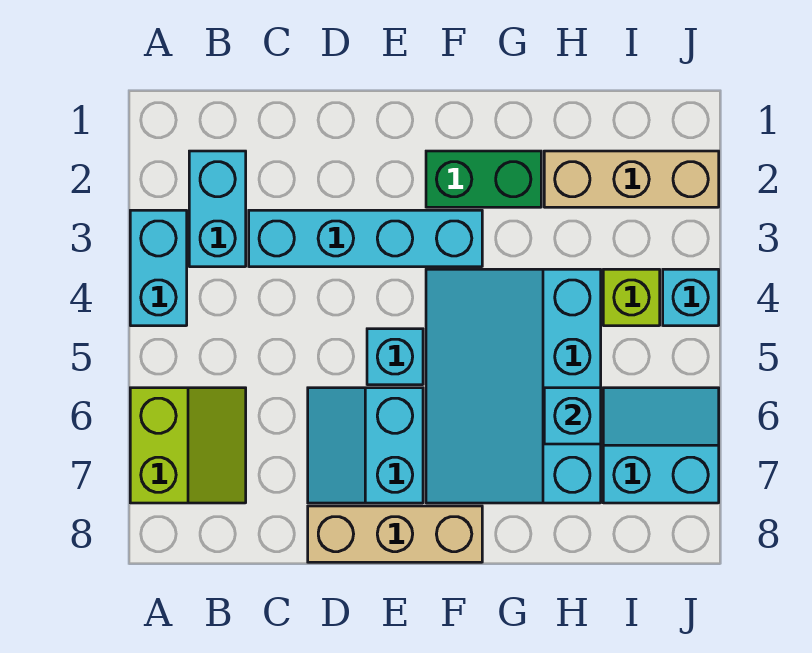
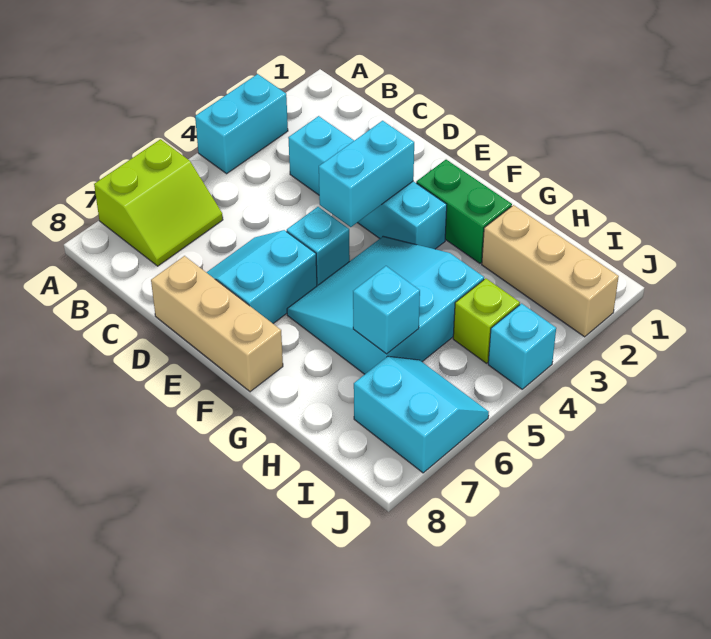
cyan brick B2:B3 level 1 -> cyan brick E3:E4 level 2
cyan slope F4:H7 level 1 top H -> cyan slope F4:H6 level 1 top H

